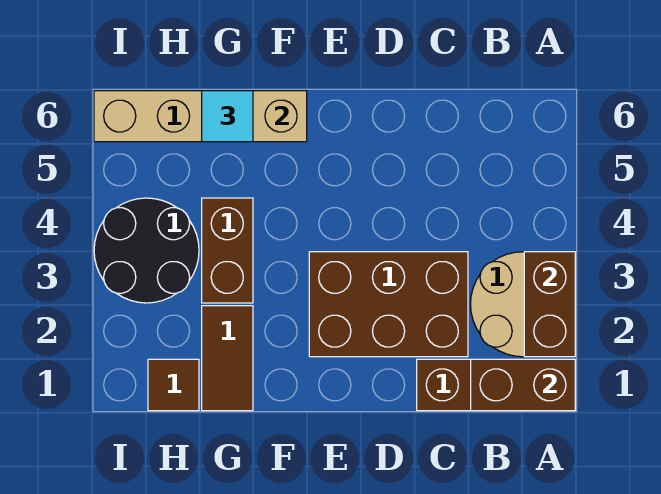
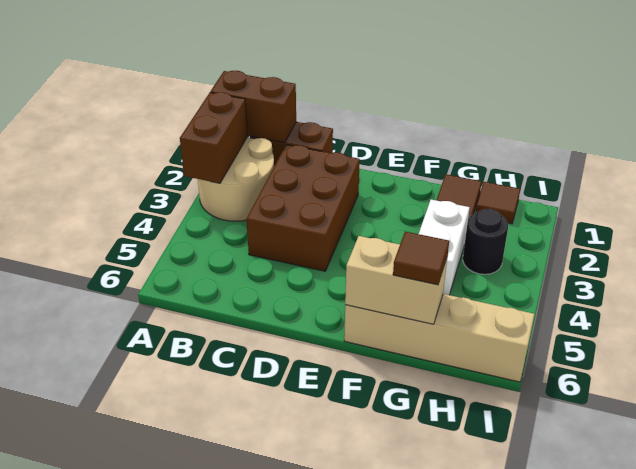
brown brick C2:E3 level 1 -> brown brick C2:D4 level 1
brown brick G3:G4 level 1 -> white brick G3:G4 level 1
cyan tile G6 level 3 -> brown tile G6 level 3
black round brick H3:I4 level 1 -> black round brick H3 level 1

